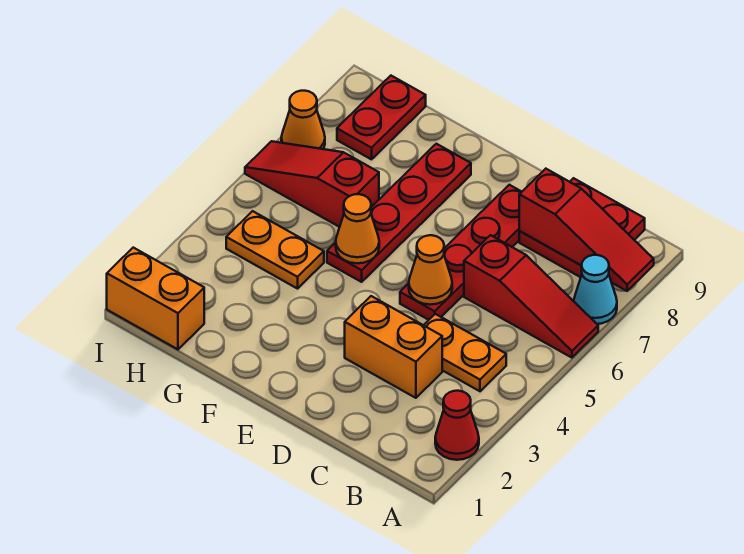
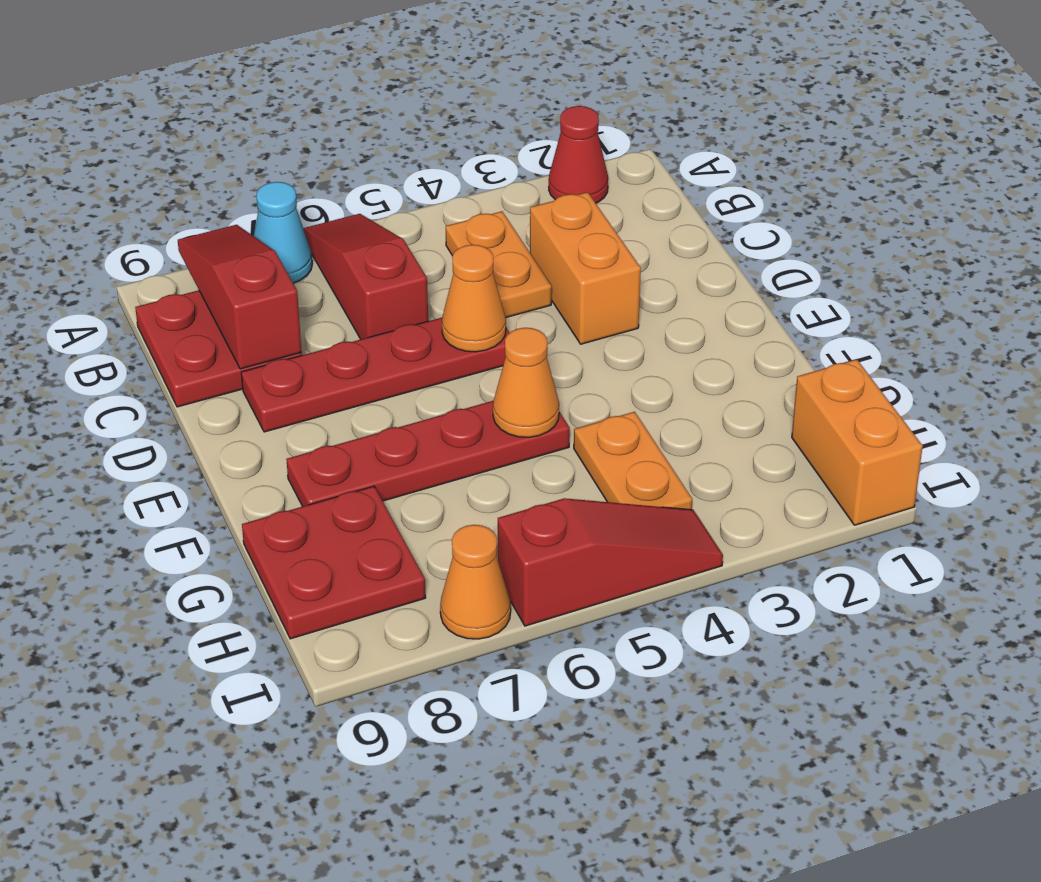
red slope G6:I6 level 1 top G -> red slope I4:I6 level 1 top 6
red plate H8:H9 level 1 -> red plate G8:H9 level 1

